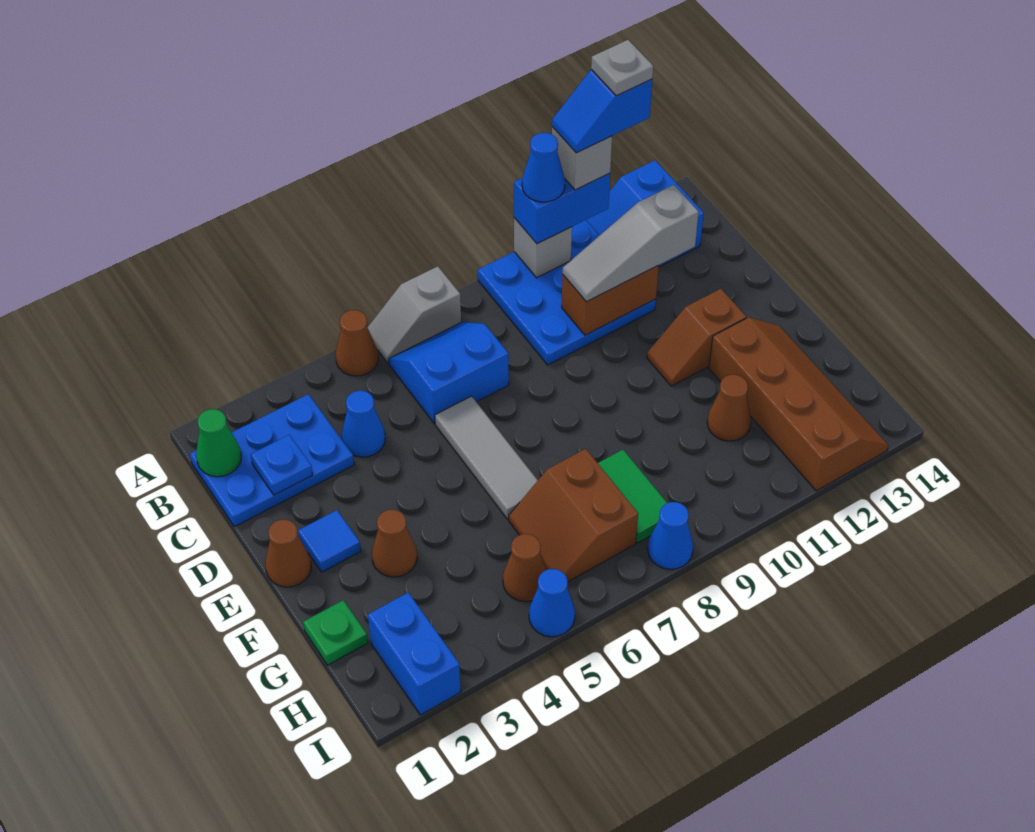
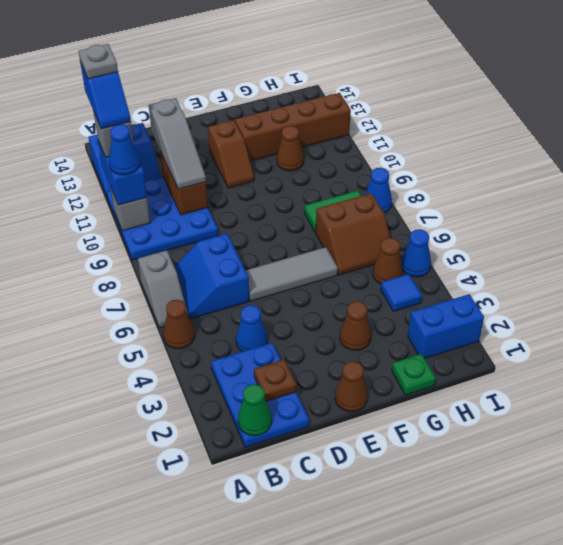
blue plate C2 level 2 -> brown plate C2 level 2
blue tile E2 level 1 -> blue tile H4 level 1

